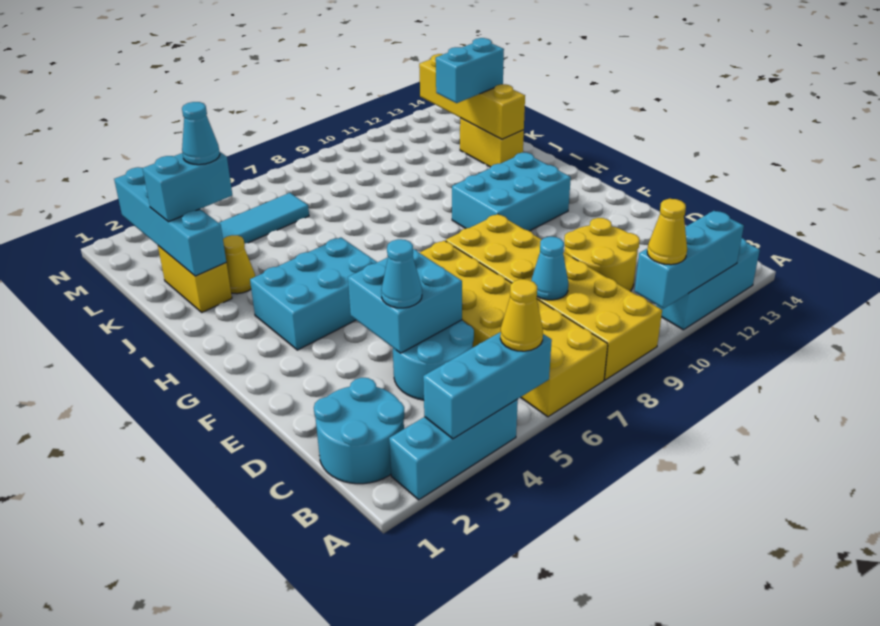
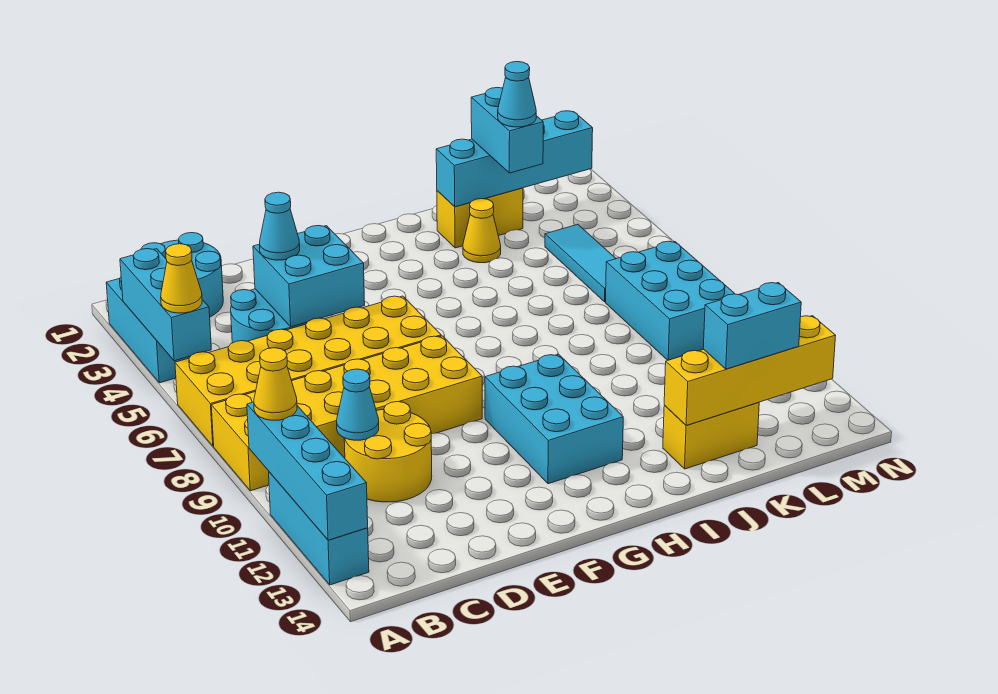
cyan brick A10:A12 level 2 -> cyan brick A10:A13 level 2
cyan cone C8 level 2 -> cyan cone C10 level 2
cyan brick G3:H5 level 1 -> cyan brick L7:M9 level 1
cyan brick K12:K13 level 3 -> cyan brick K13:L13 level 3

